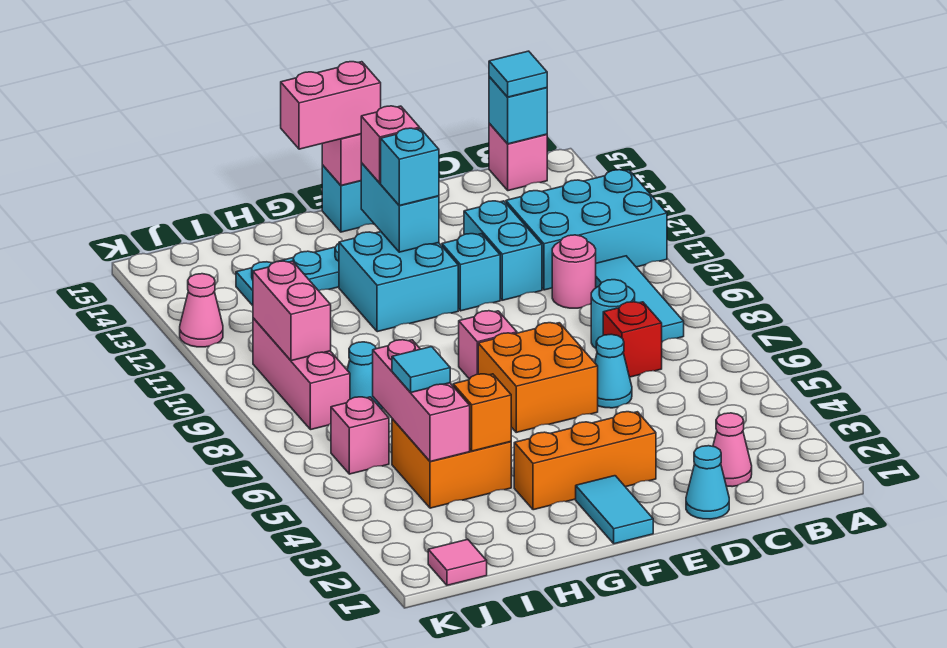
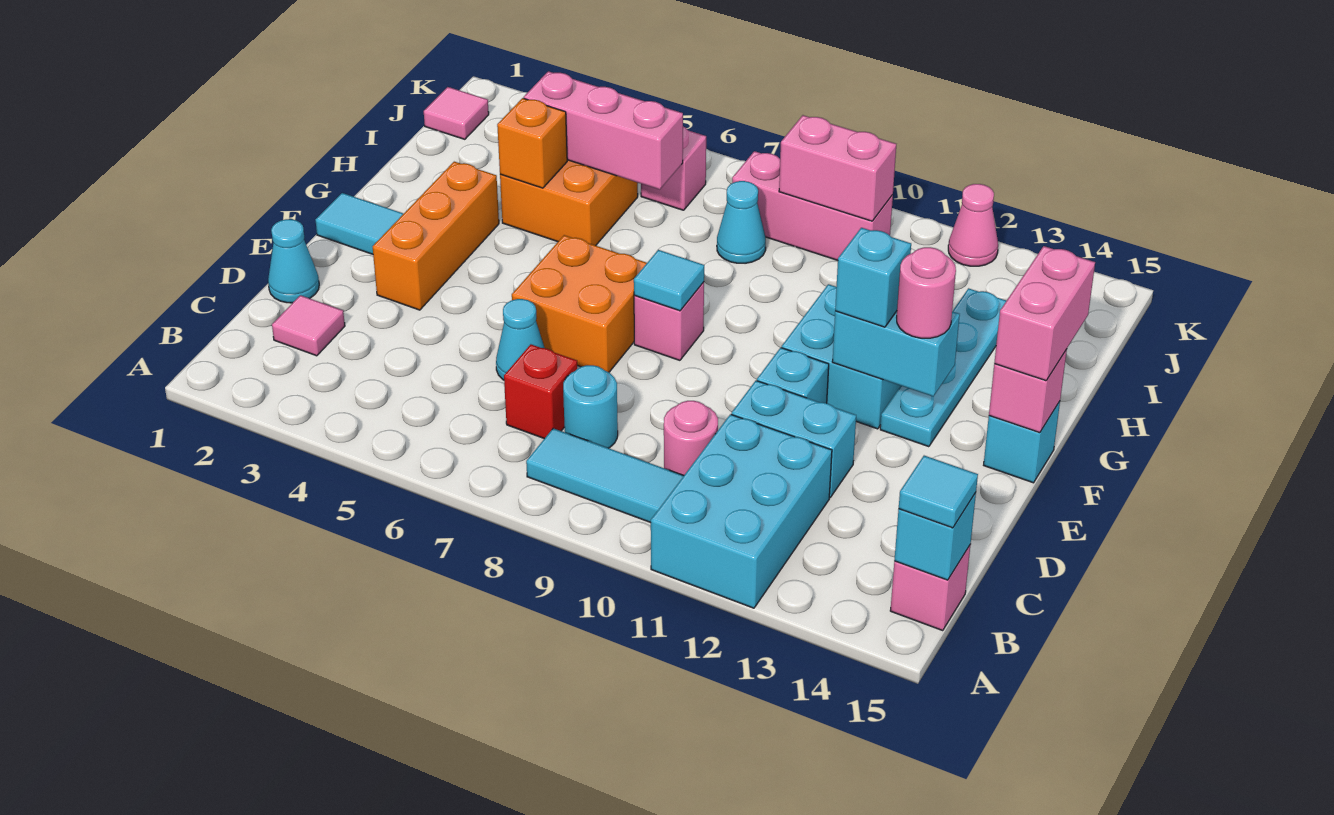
pink cone C2 level 1 -> pink tile C2 level 1
pink brick F13 level 3 -> pink round brick F13 level 3
cyan tile I5 level 3 -> cyan tile F8 level 2

